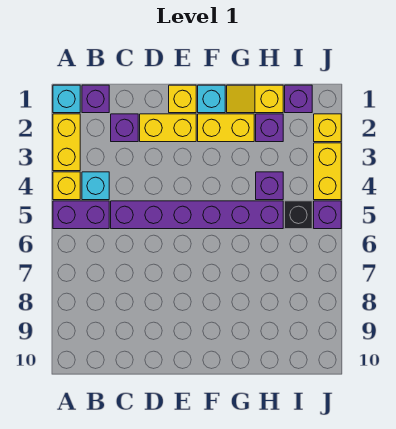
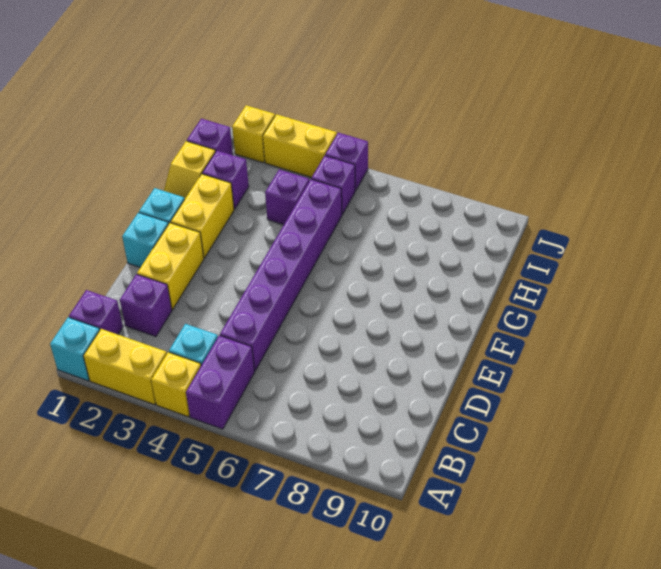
yellow brick E1 level 1 -> cyan brick E1 level 1
black brick I5 level 1 -> purple brick I5 level 1

